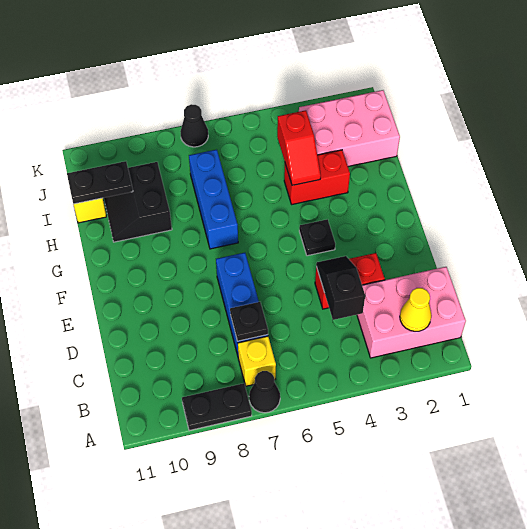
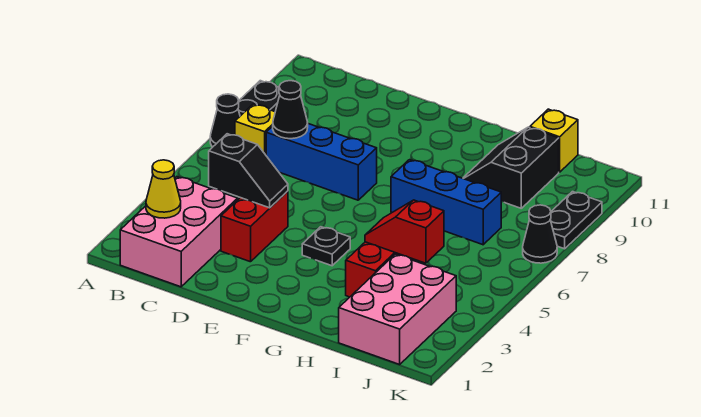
black plate C7 level 2 -> black cone C7 level 2
black slope H9:I10 level 1 top 9 -> black slope H9:I10 level 1 top I
black plate I10:I11 level 2 -> black plate K8:K9 level 1

